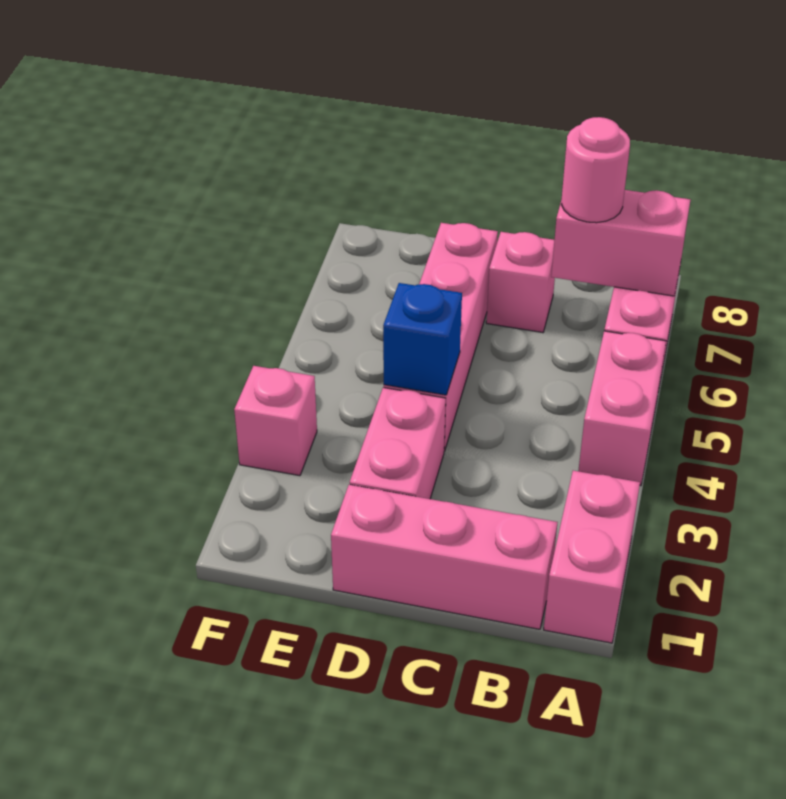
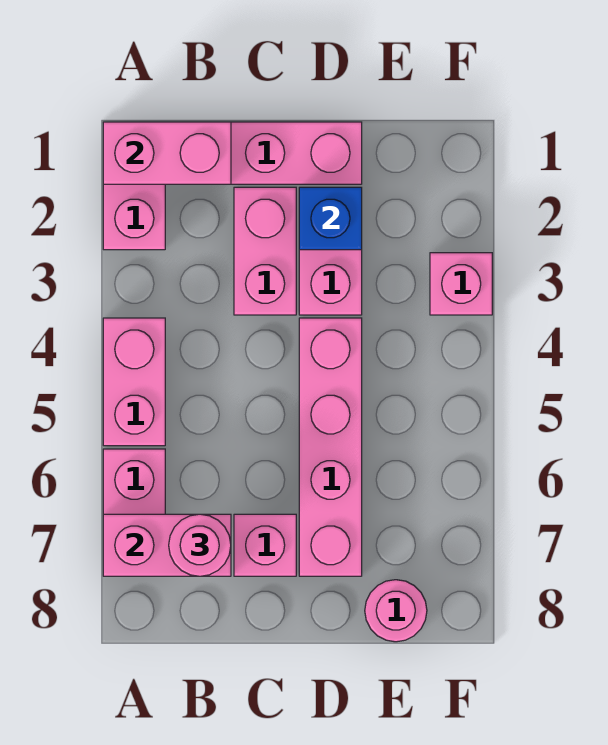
none -> pink brick A1:B1 level 2
none -> pink brick C2:C3 level 1
blue brick D4 level 2 -> blue brick D2 level 2
none -> pink round brick E8 level 1

